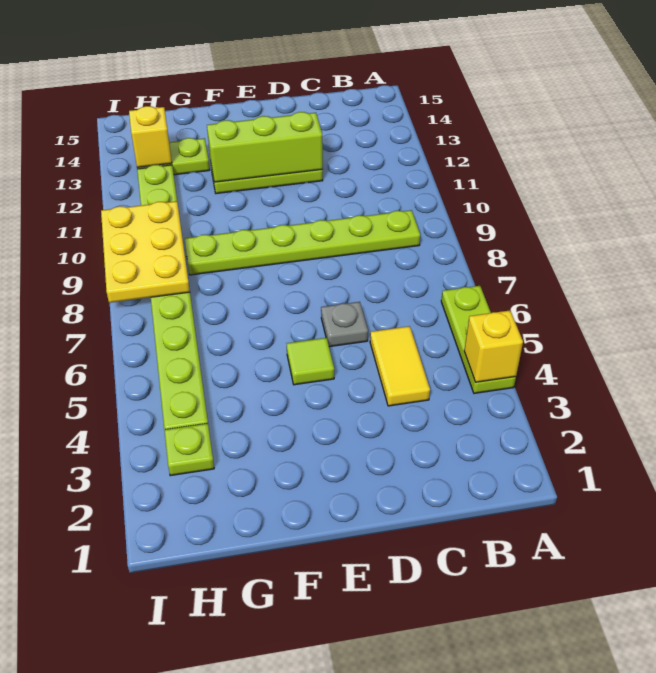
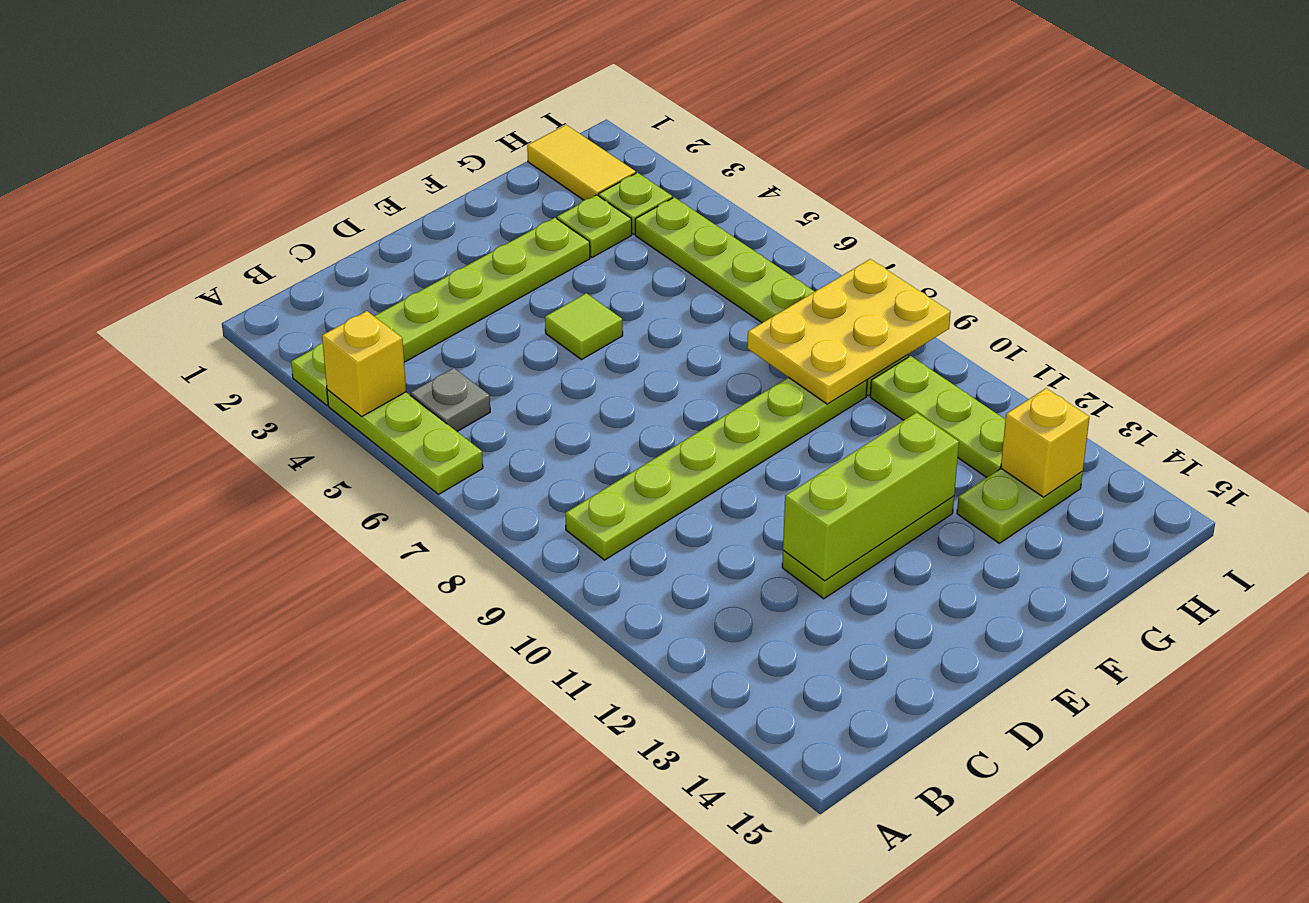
none -> lime plate A3:F3 level 1
yellow tile C4:C5 level 1 -> yellow tile H1:H2 level 1
grey plate D6 level 1 -> grey plate B5 level 1
none -> lime plate G3 level 1
yellow plate H8:I10 level 2 -> yellow plate G8:I9 level 2

